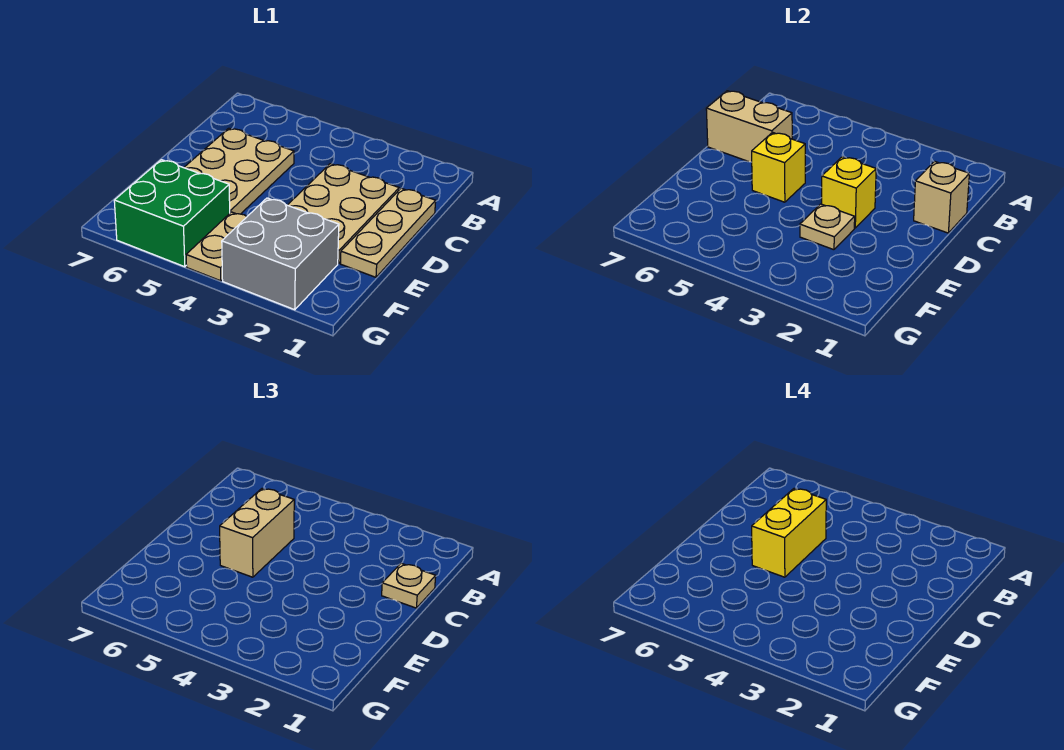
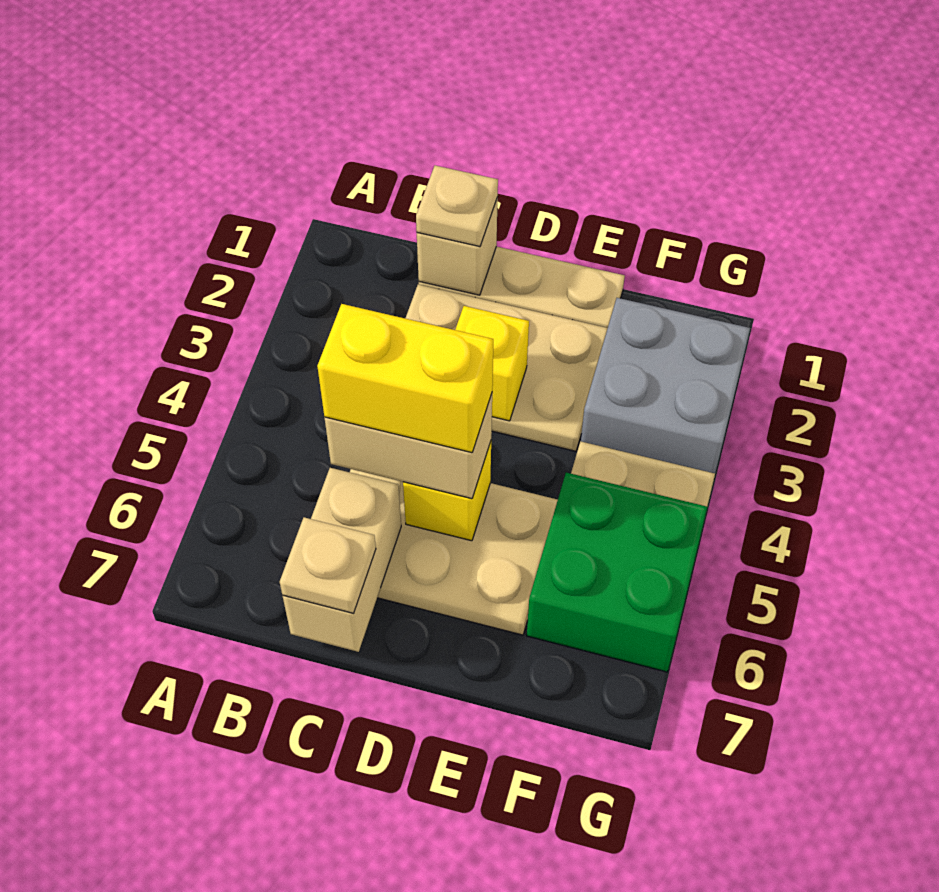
tan plate E3 level 2 -> tan plate C7 level 3

